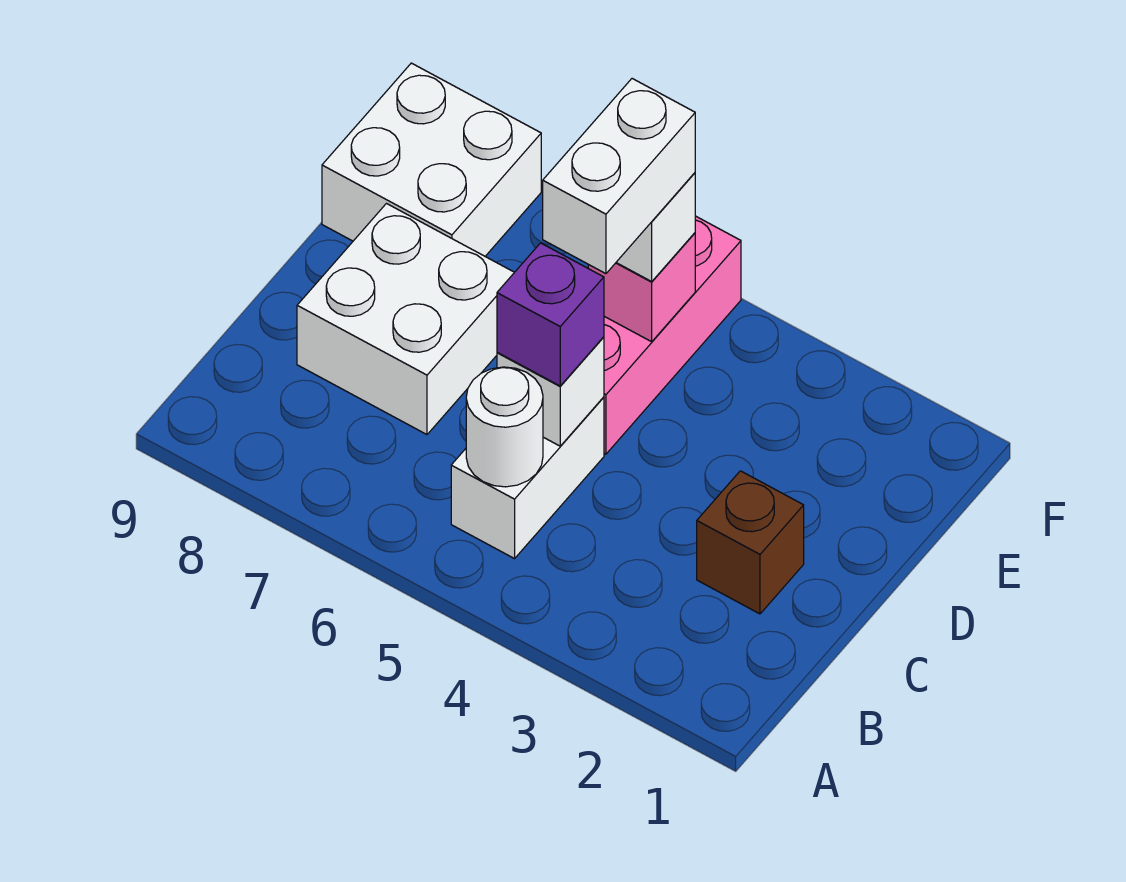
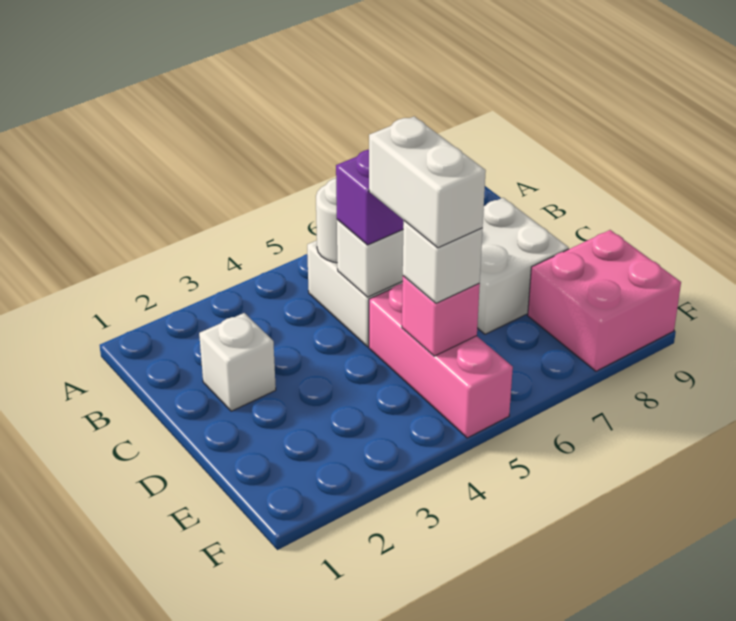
brown brick C2 level 1 -> white brick C2 level 1
white brick E8:F9 level 1 -> pink brick E8:F9 level 1

